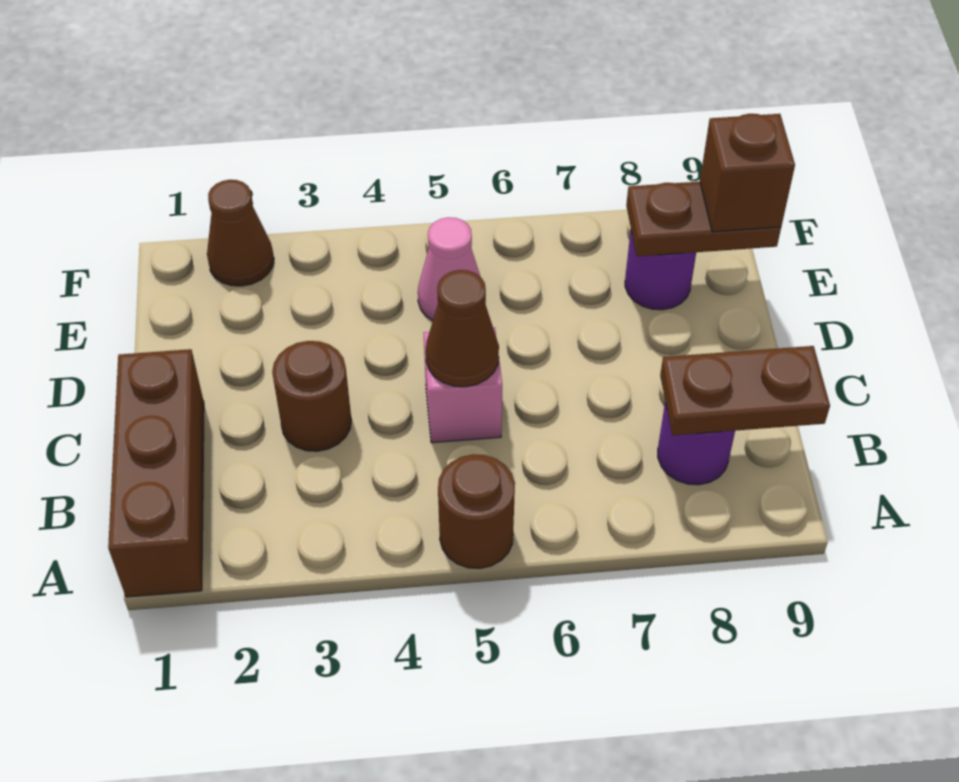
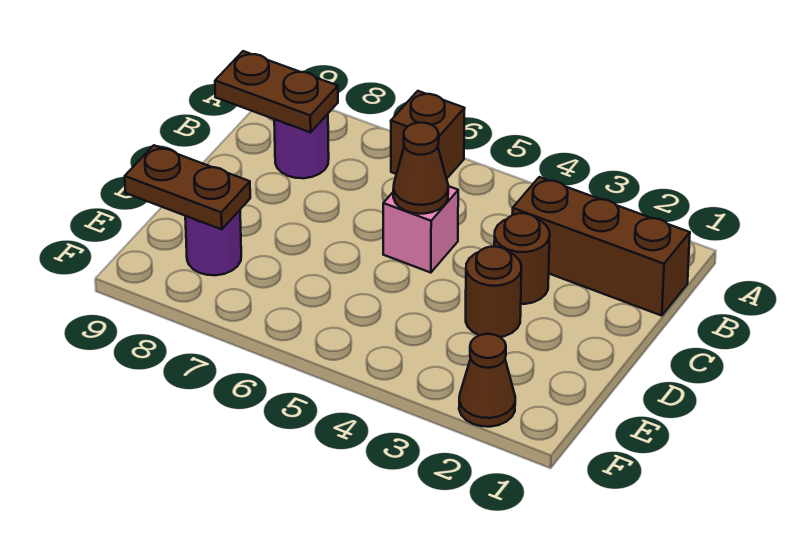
brown brick A1:C1 level 1 -> brown brick B1:B3 level 1
brown round brick A5 level 1 -> brown round brick D3 level 1
pink cone E5 level 1 -> none
brown brick E9 level 3 -> brown brick A6 level 1

